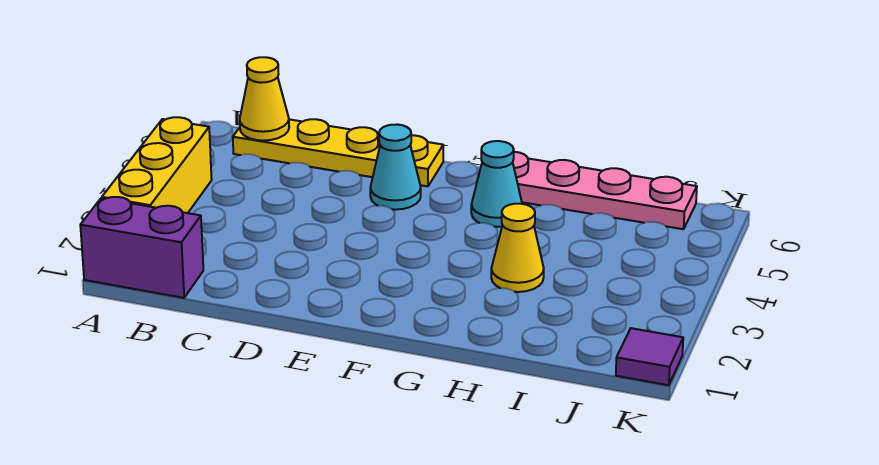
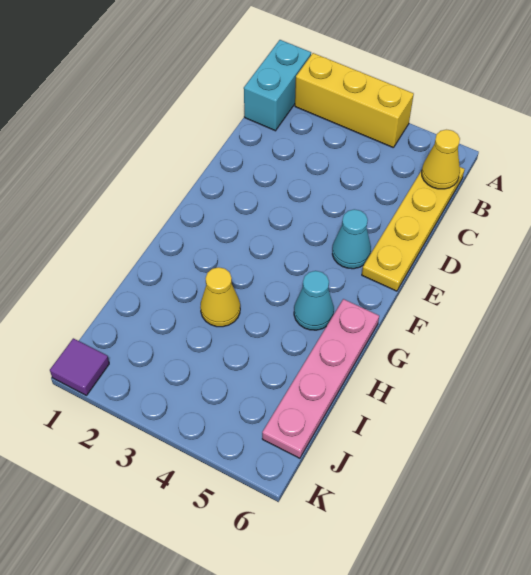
purple brick A1:B1 level 1 -> cyan brick A1:B1 level 1

